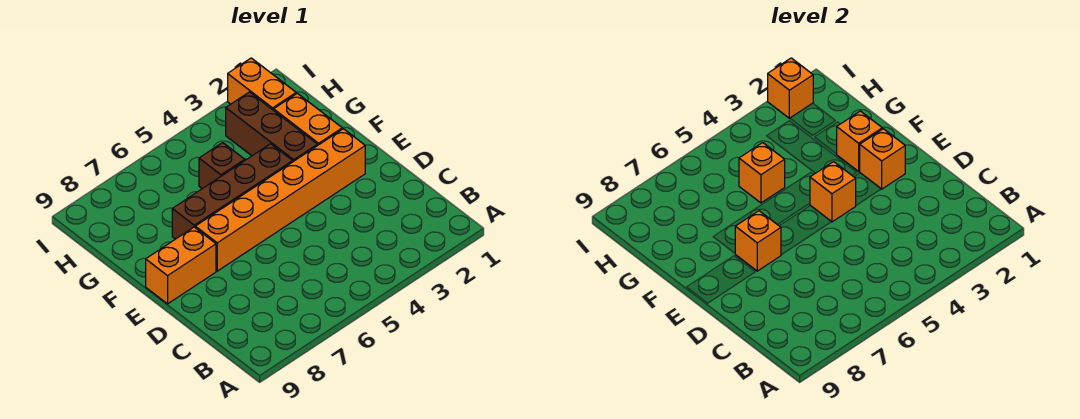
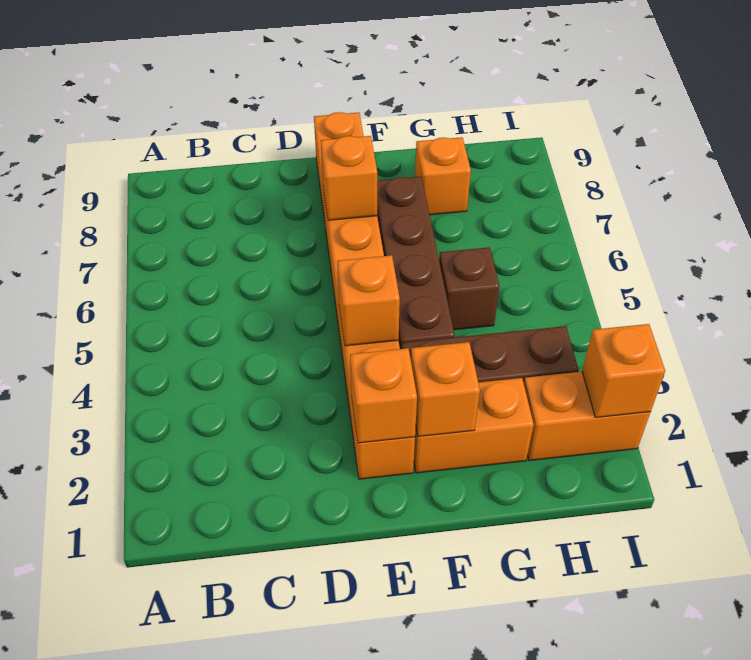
orange brick G5 level 2 -> orange brick G8 level 1

